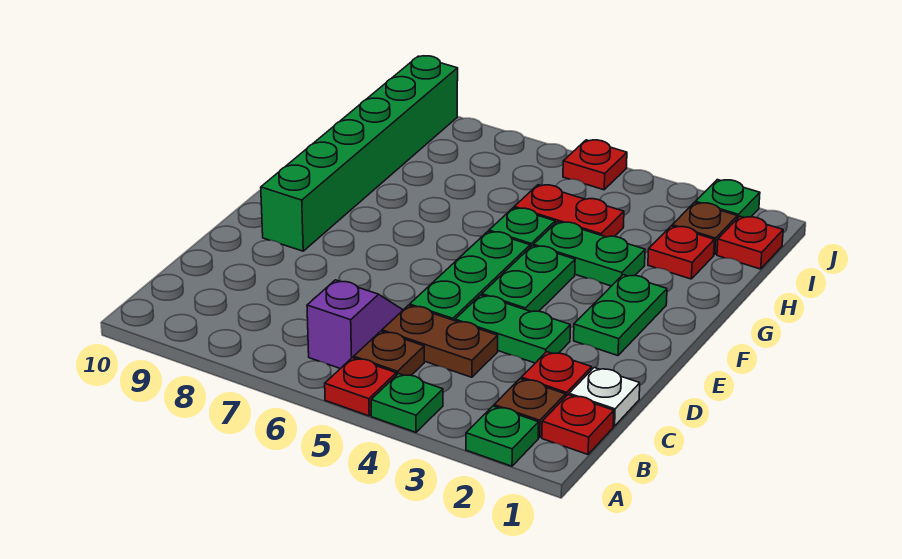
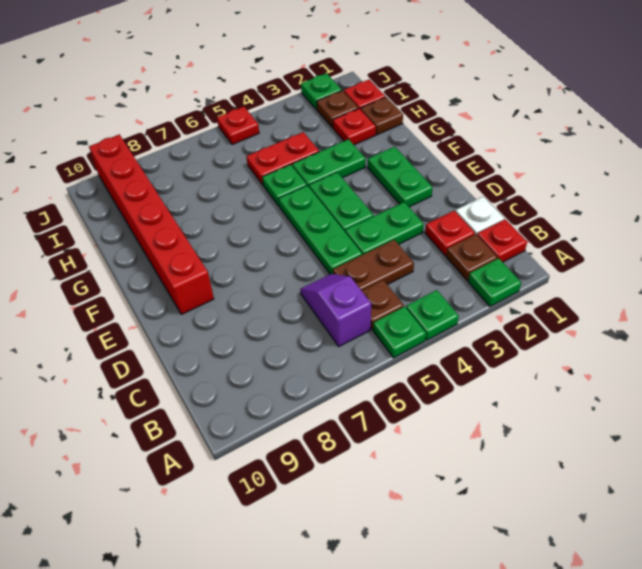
red plate A5 level 1 -> green plate A5 level 1
green brick E9:J9 level 1 -> red brick E9:J9 level 1
none -> brown plate H1 level 1

